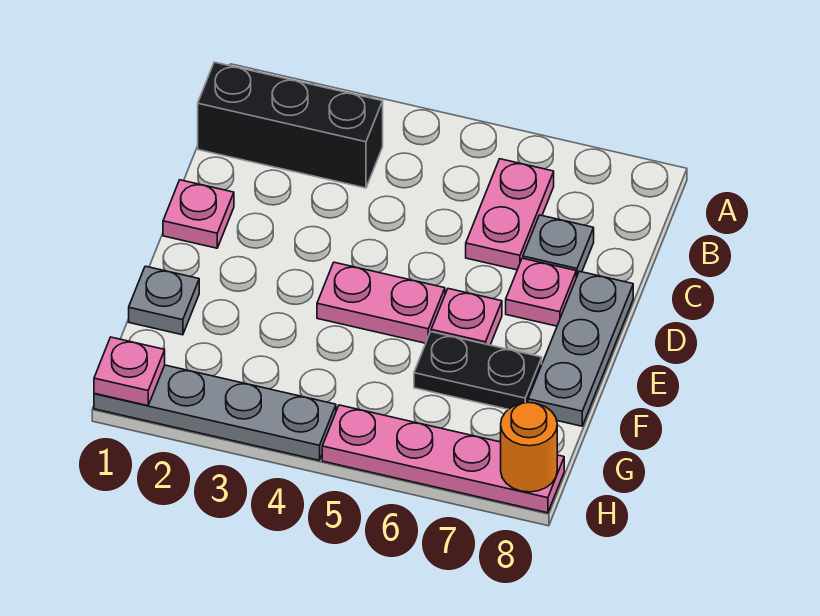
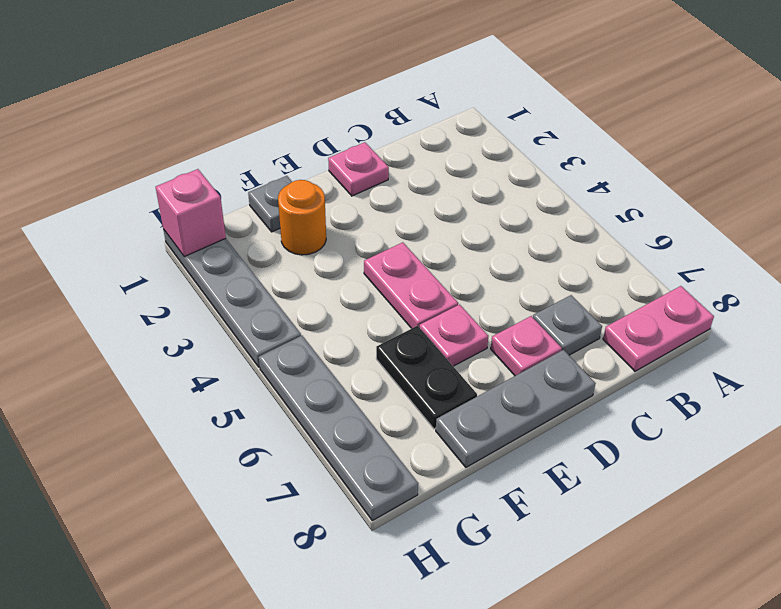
black brick B1:B3 level 1 -> none
pink plate B6:C6 level 1 -> pink plate A8:B8 level 1
pink plate H1 level 2 -> pink brick H1 level 2
pink plate H5:H8 level 1 -> grey plate H5:H8 level 1
orange round brick H8 level 2 -> orange round brick F2 level 1

